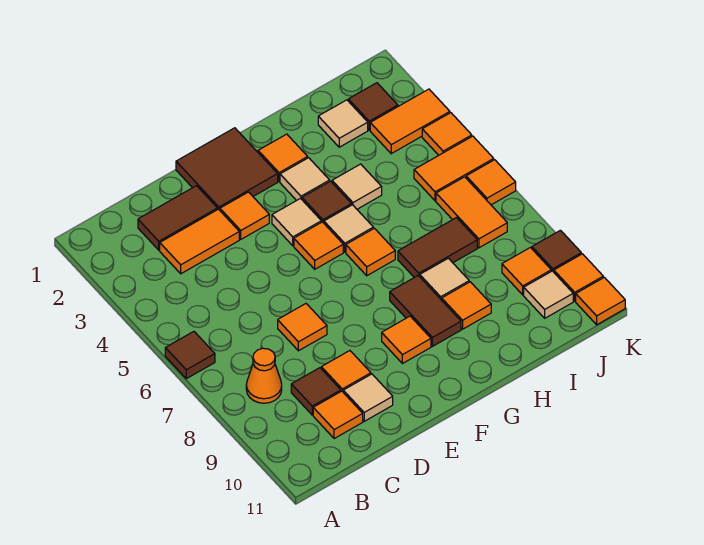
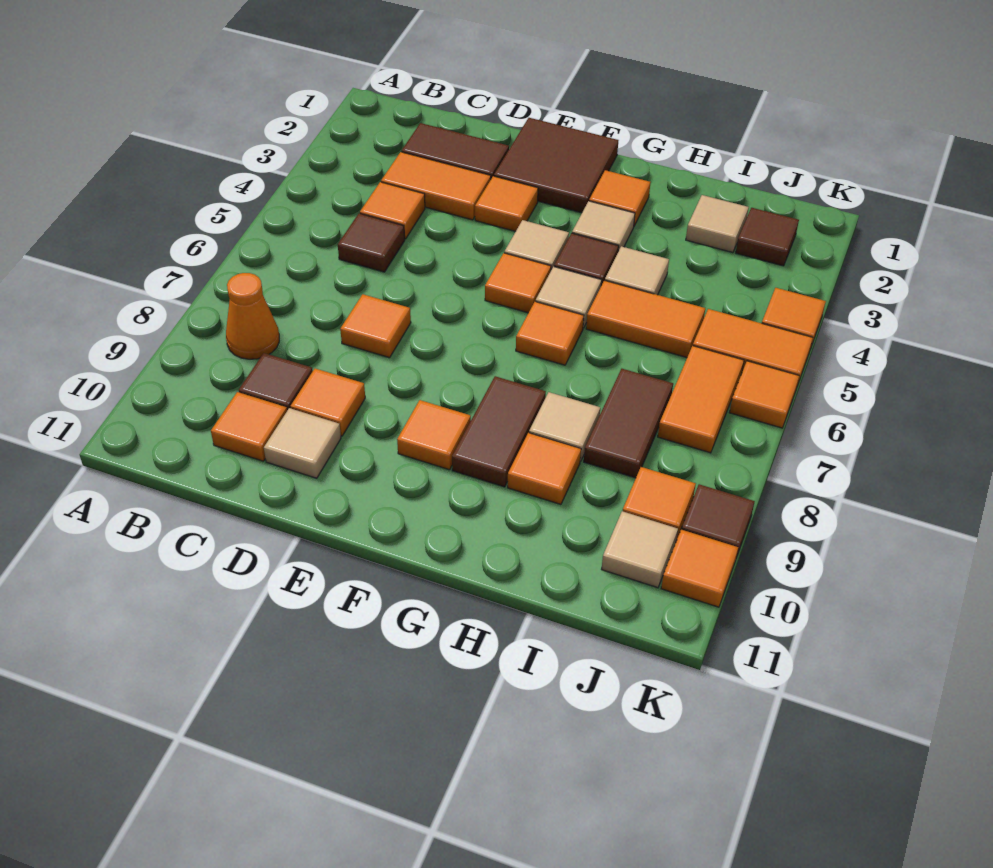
brown tile A6 level 1 -> brown tile C5 level 1
brown tile H7:I7 level 1 -> brown tile I7:I8 level 1
orange tile J3:K3 level 1 -> orange tile H5:I5 level 1
orange tile K11 level 1 -> orange tile C4 level 1

